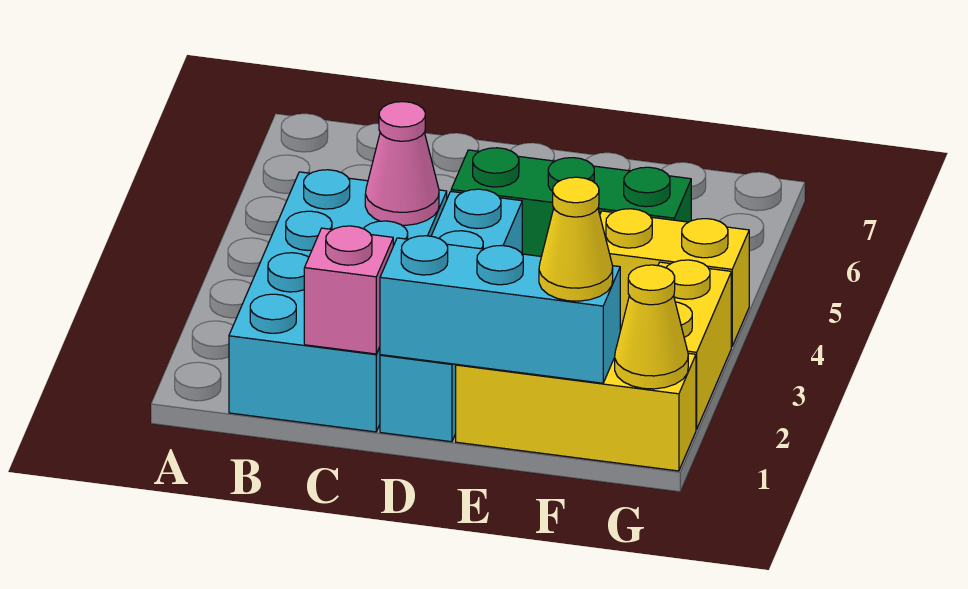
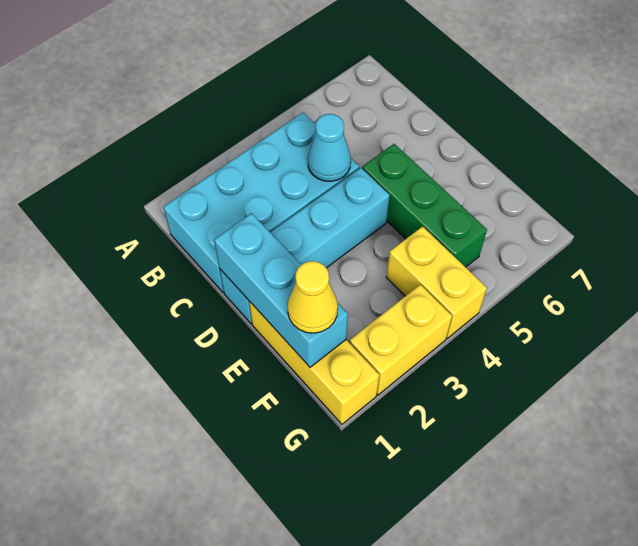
pink brick C1 level 2 -> none
pink cone C4 level 2 -> cyan cone C4 level 2
yellow cone G1 level 2 -> none

